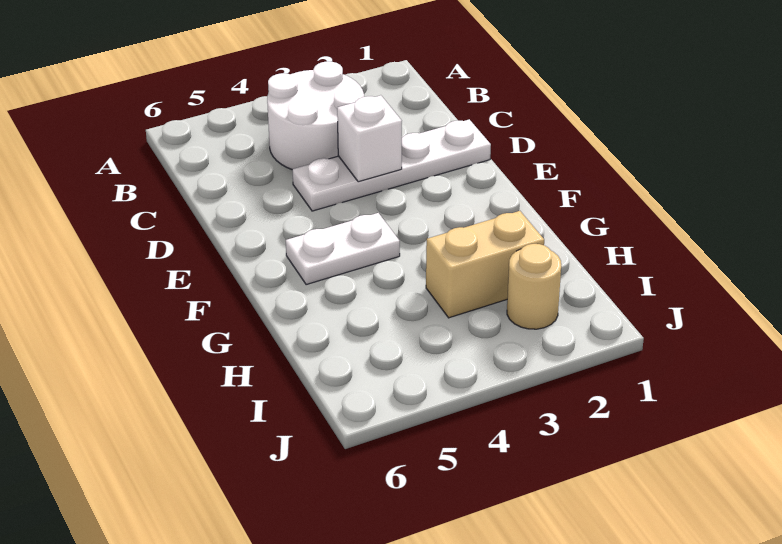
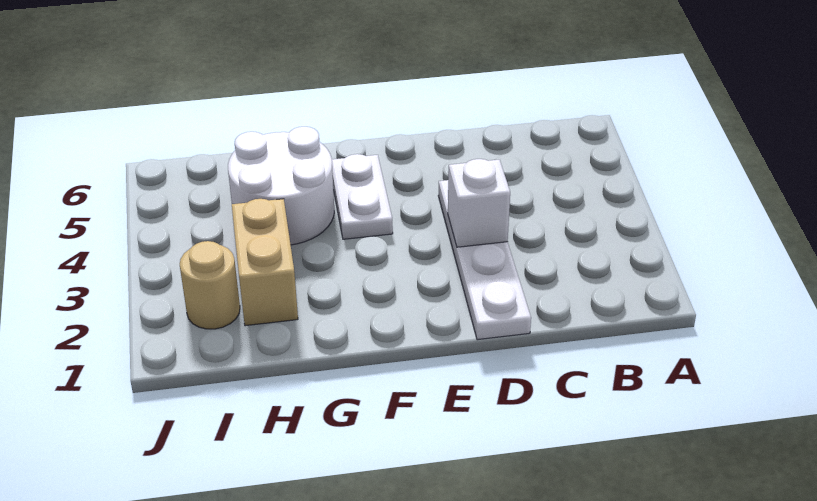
white round brick B3:C4 level 1 -> white round brick G4:H5 level 1

